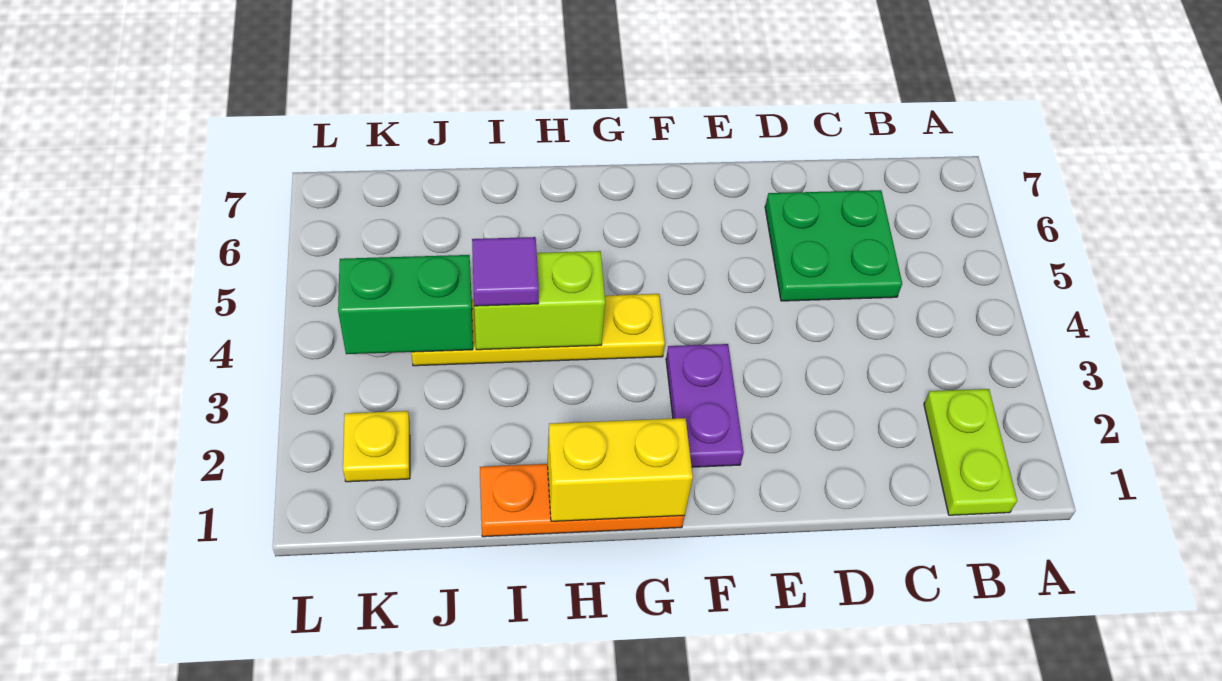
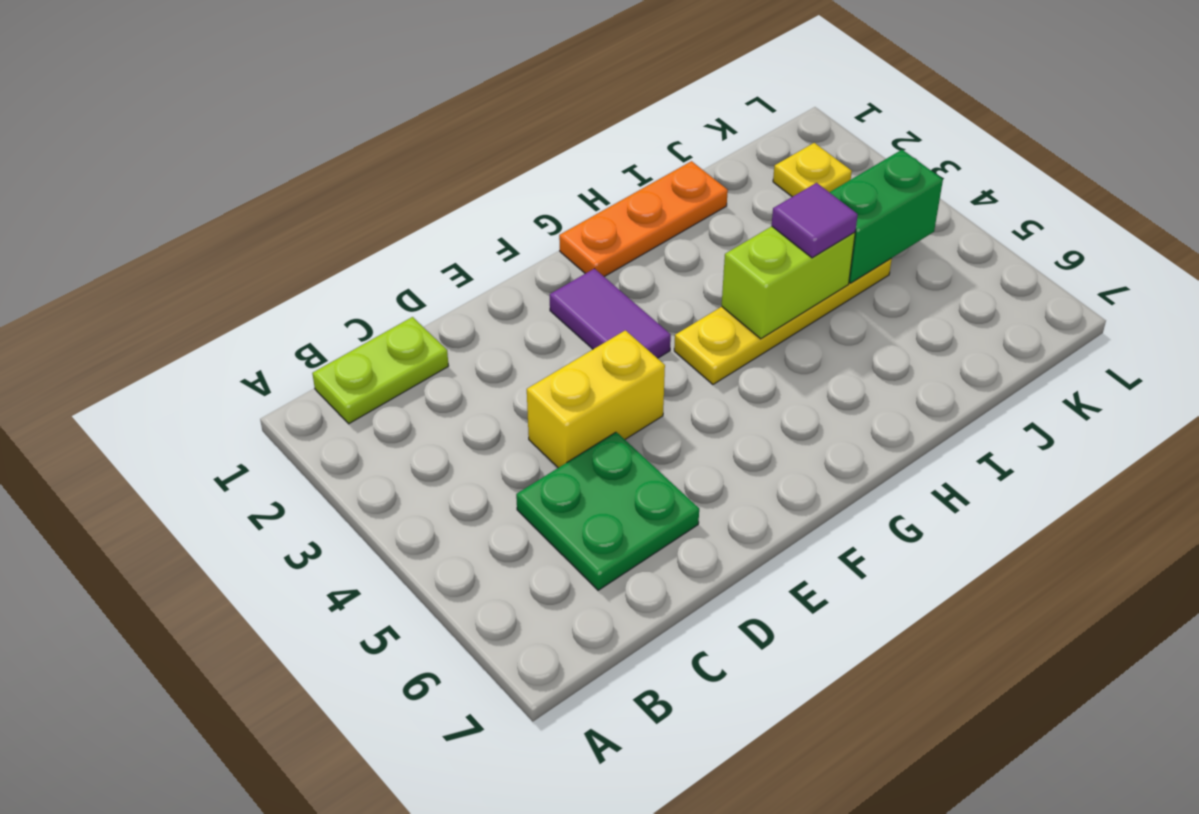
lime plate B1:B2 level 1 -> lime plate B1:C1 level 1
purple plate F2:F3 level 1 -> purple tile F2:F3 level 1
yellow brick G1:H1 level 2 -> yellow brick D4:E4 level 1

